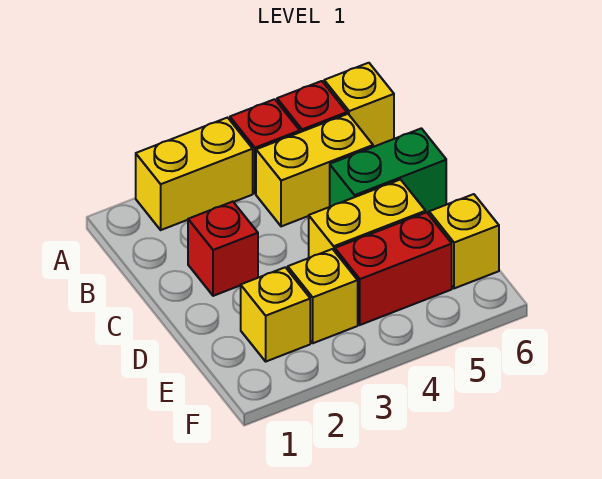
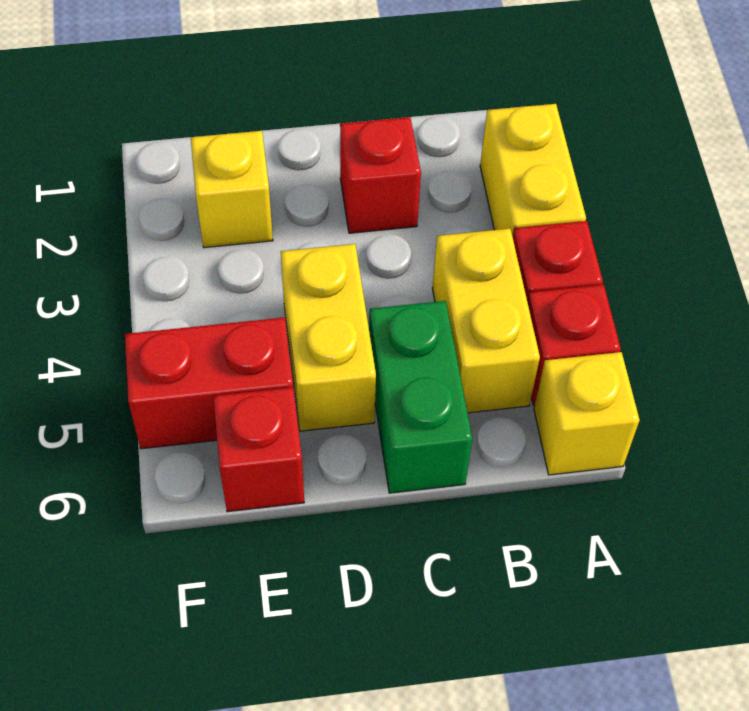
yellow brick E3 level 1 -> none
red brick E4:E5 level 1 -> red brick E5:F5 level 1
yellow brick E6 level 1 -> red brick E6 level 1

